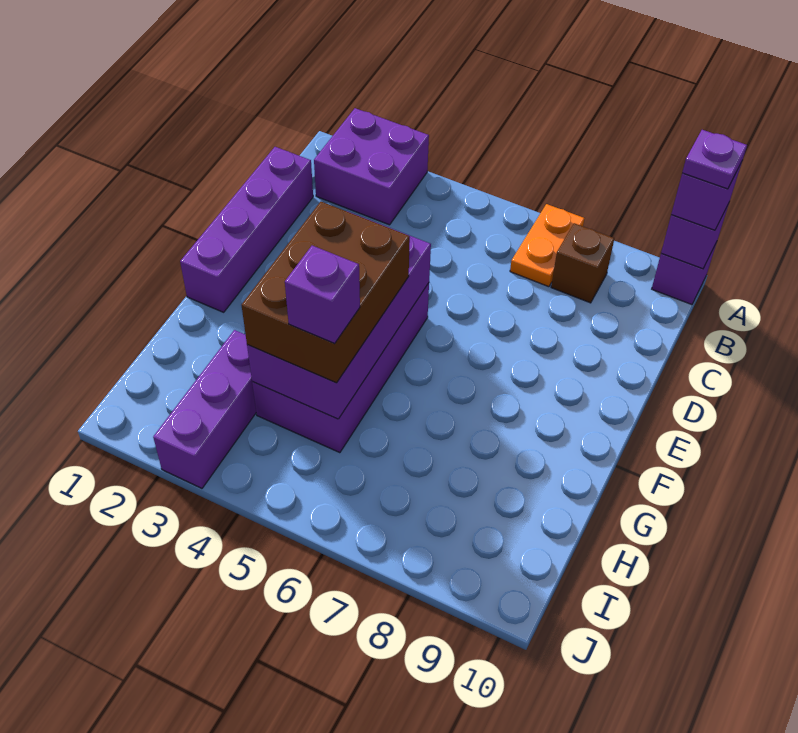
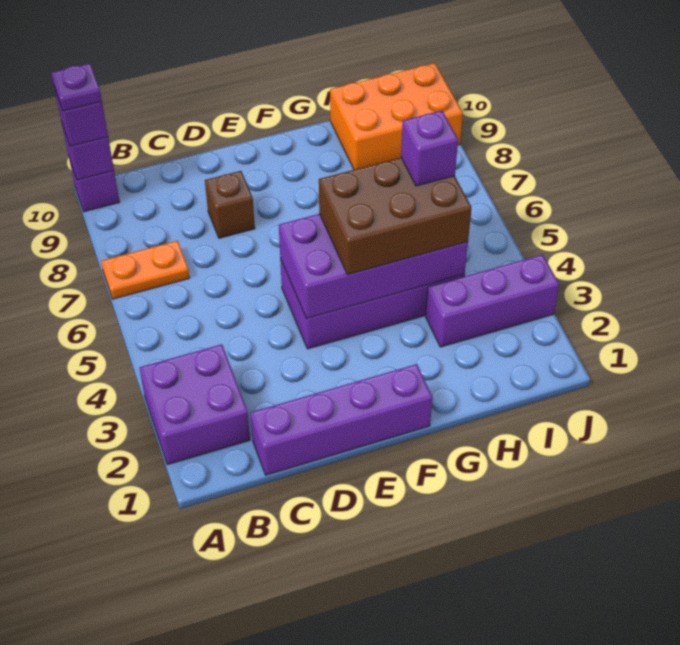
brown brick B8 level 1 -> brown brick D8 level 1
none -> orange brick H9:J10 level 1

